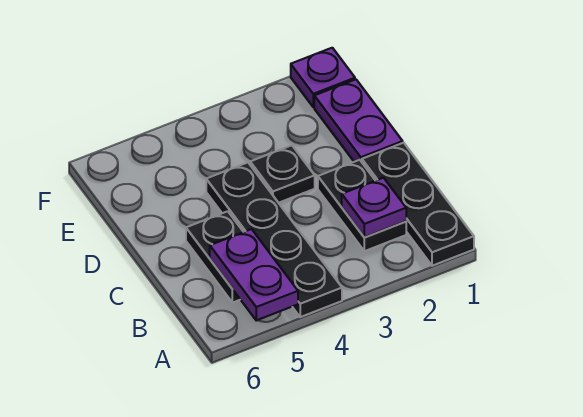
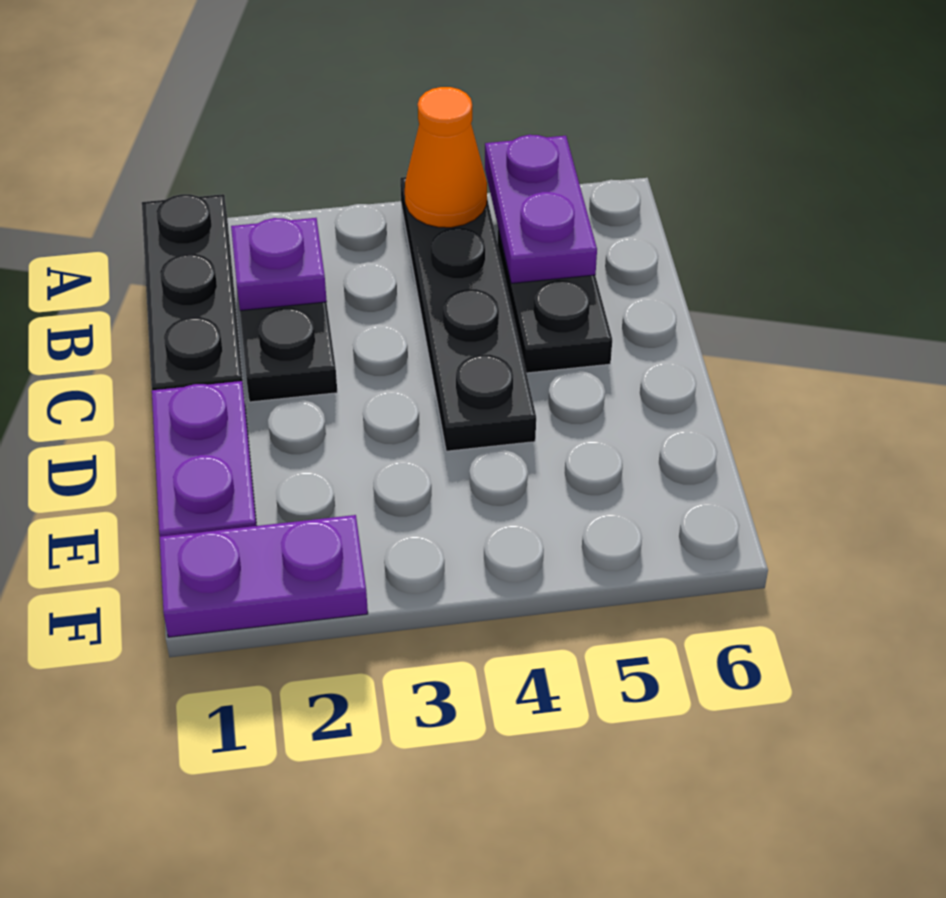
none -> orange cone A4 level 2
black plate D3 level 1 -> none
purple plate F1 level 1 -> purple plate F1:F2 level 1

